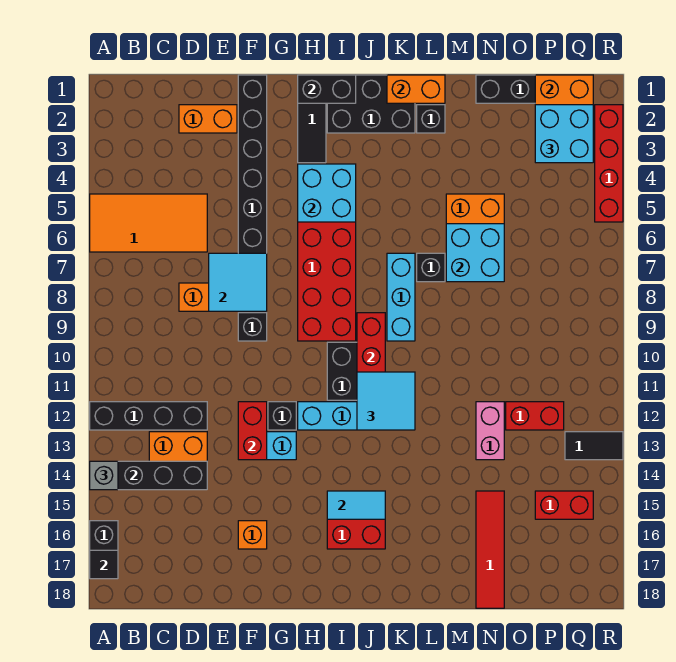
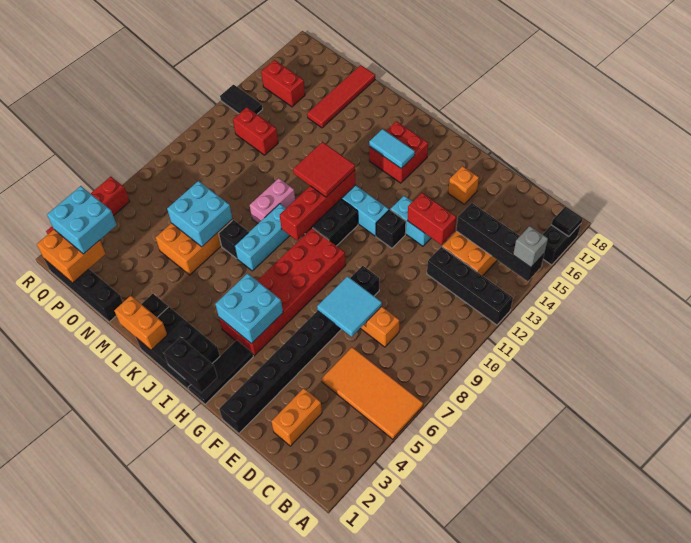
orange brick D2:E2 level 1 -> orange brick D2:D3 level 1
red brick F12:F13 level 2 -> red brick E13:F13 level 2
cyan tile J11:K12 level 3 -> red tile J11:K12 level 3
pink brick N12:N13 level 1 -> pink brick L9:L10 level 1

